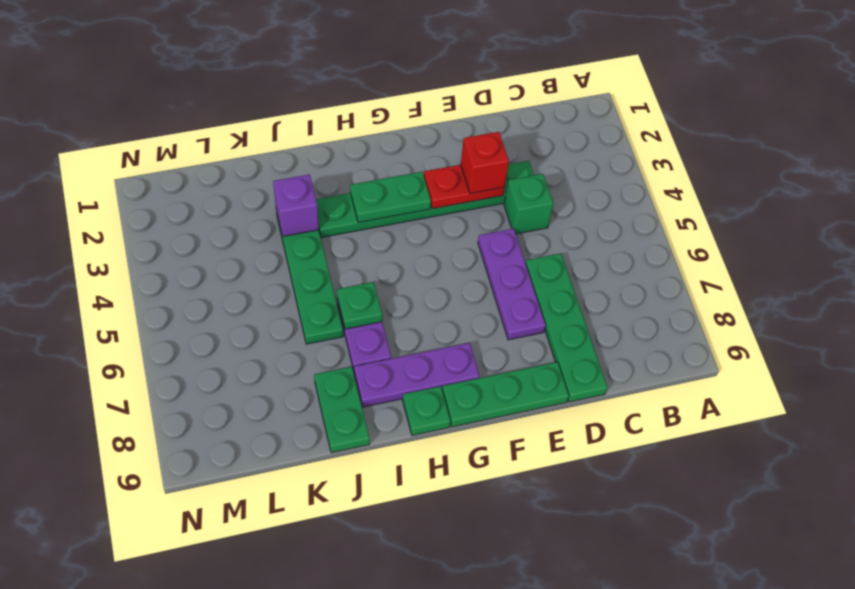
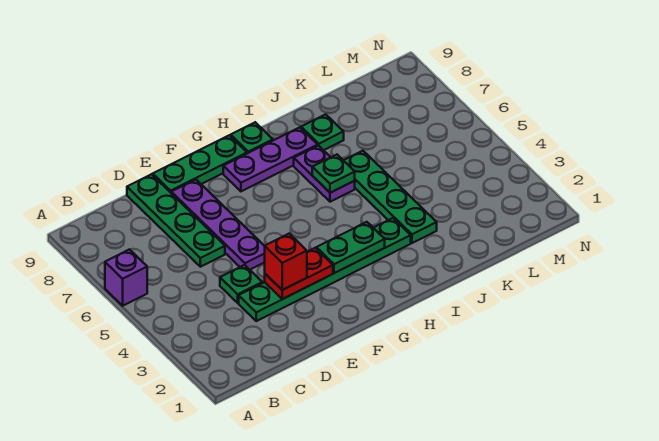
green brick D4 level 1 -> green plate D4 level 1
purple plate E5:E7 level 1 -> purple plate E5:E8 level 1
purple brick J3 level 2 -> purple brick A6 level 1
green plate J8:J9 level 1 -> green plate J8 level 1

